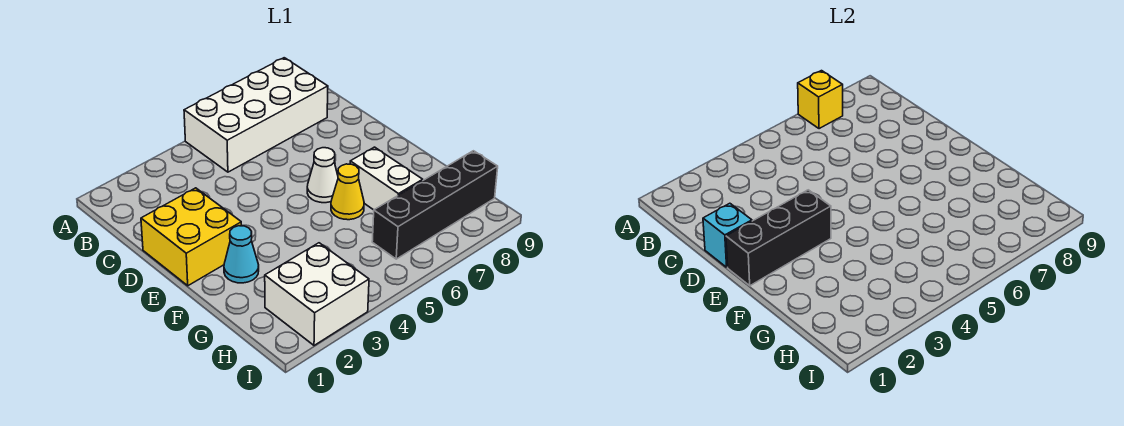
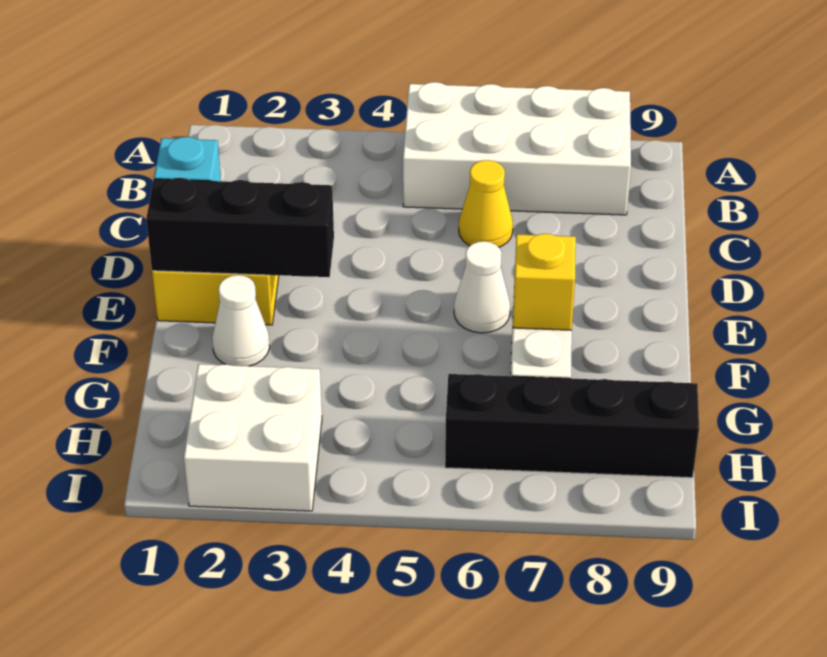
yellow brick A7 level 2 -> yellow brick F7 level 2
cyan cone F2 level 1 -> white cone F2 level 1
yellow cone F6 level 1 -> yellow cone C6 level 1

